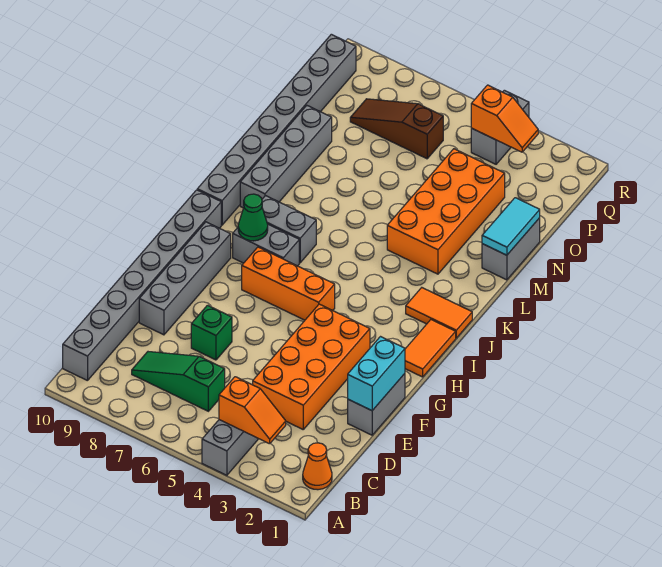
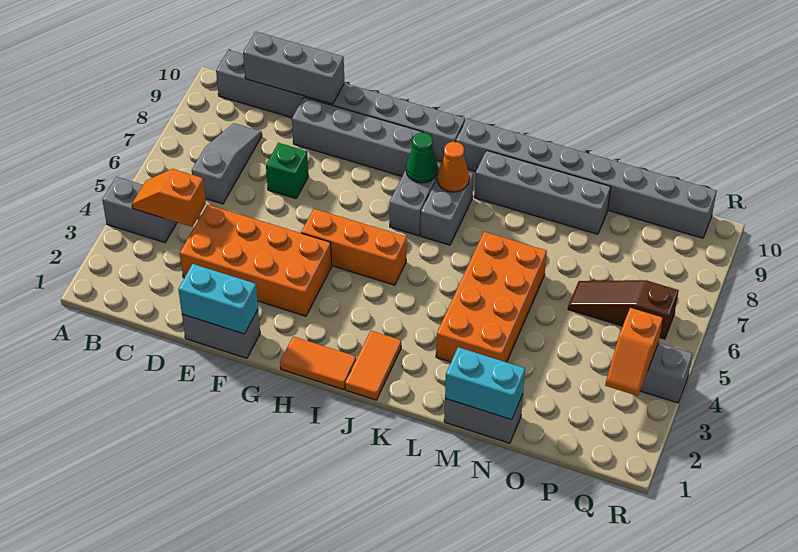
orange cone B1 level 1 -> orange cone J8 level 2
orange slope B3:B4 level 2 top 4 -> orange slope B4:C4 level 2 top C
green slope C6:C8 level 1 top 6 -> grey slope C6:C8 level 1 top 6
none -> grey brick C10:E10 level 2
orange brick H5:H7 level 1 -> orange brick G5:I5 level 1
orange brick L3:O4 level 1 -> orange brick L3:M6 level 1
cyan tile M1:N1 level 2 -> cyan brick M1:N1 level 2
brown slope P6:P8 level 1 top 6 -> brown slope O6:Q6 level 1 top Q

